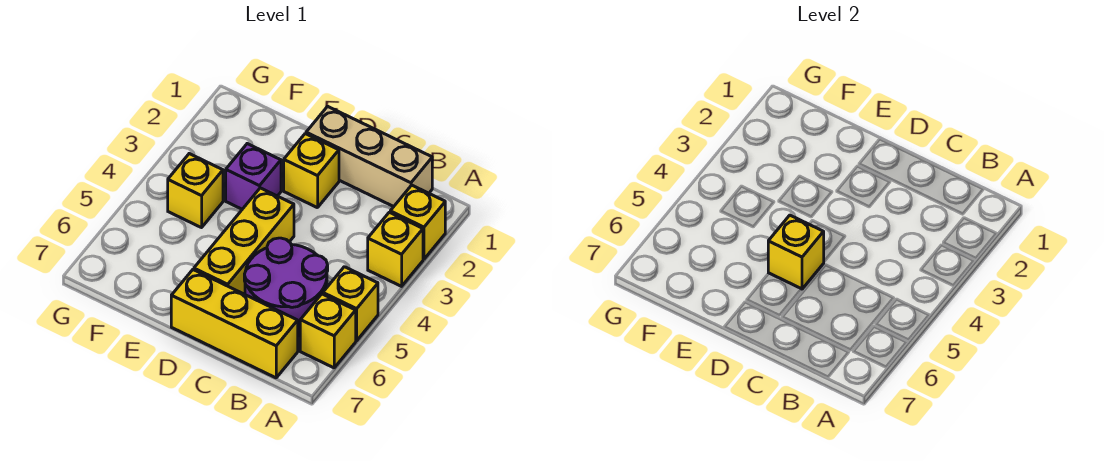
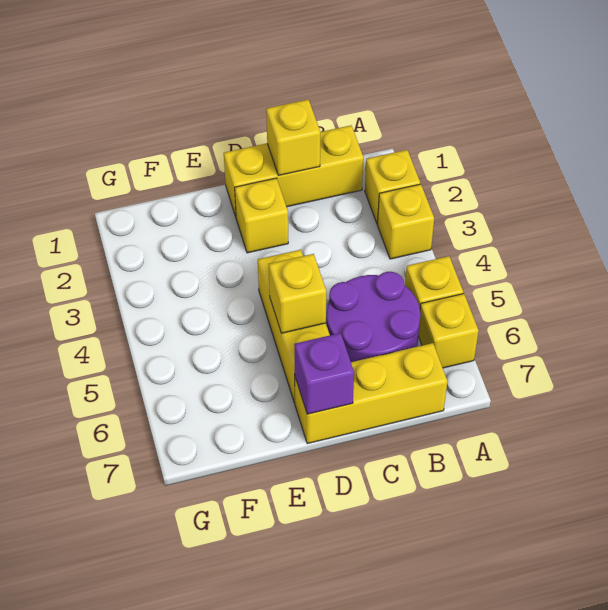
tan brick B1:D1 level 1 -> yellow brick B1:D1 level 1
purple brick E3 level 1 -> purple brick D7 level 2
yellow brick F4 level 1 -> yellow brick C1 level 2

